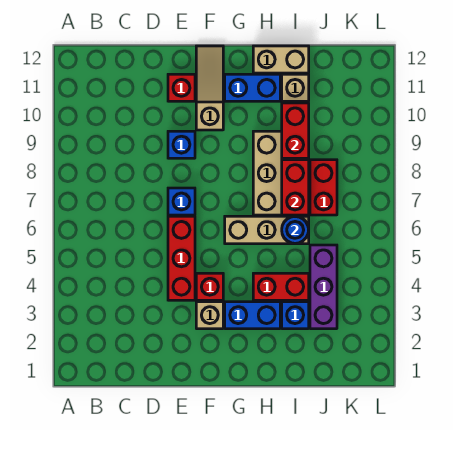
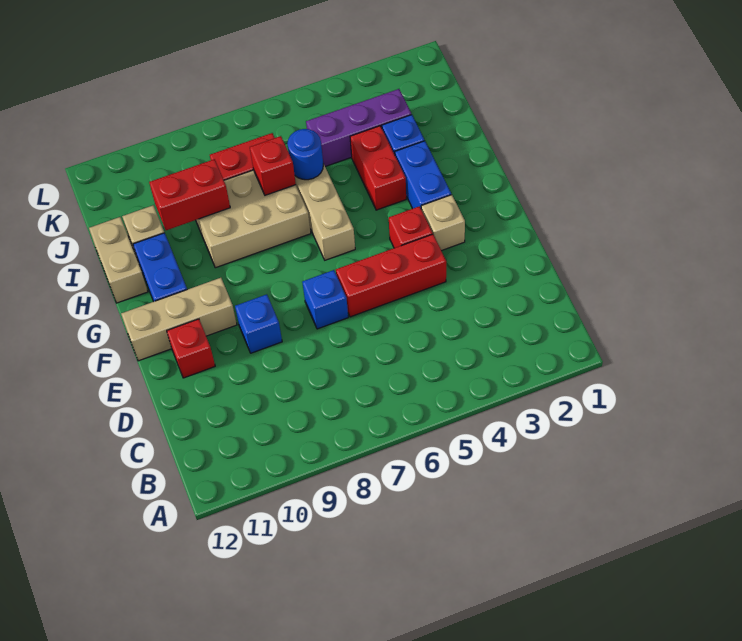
tan slope F10:F12 level 1 top 10 -> tan brick F10:F12 level 1
red brick I7:I8 level 2 -> red brick I7 level 2

